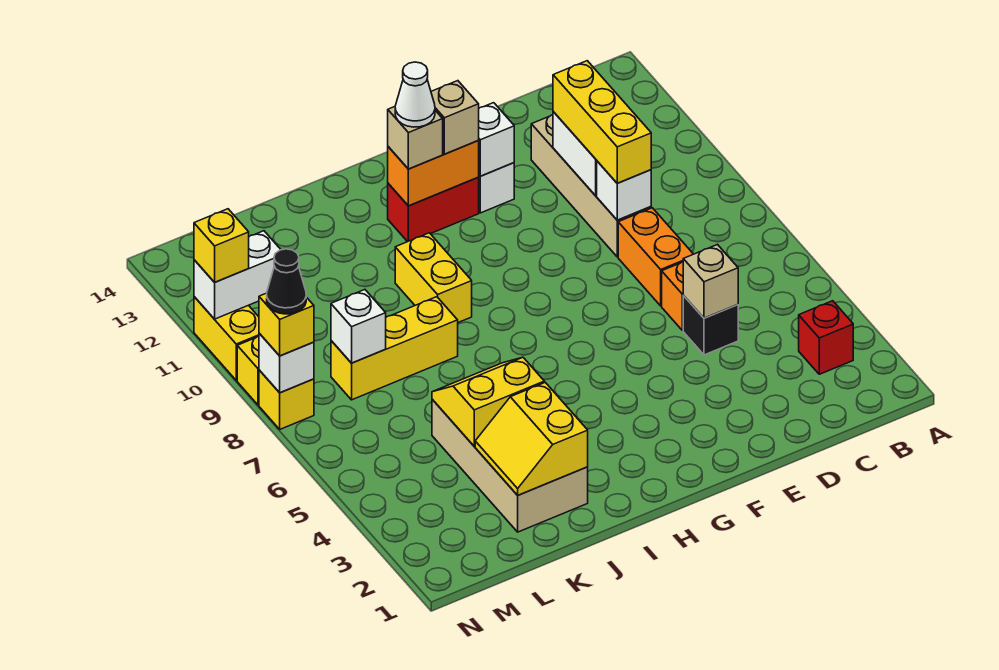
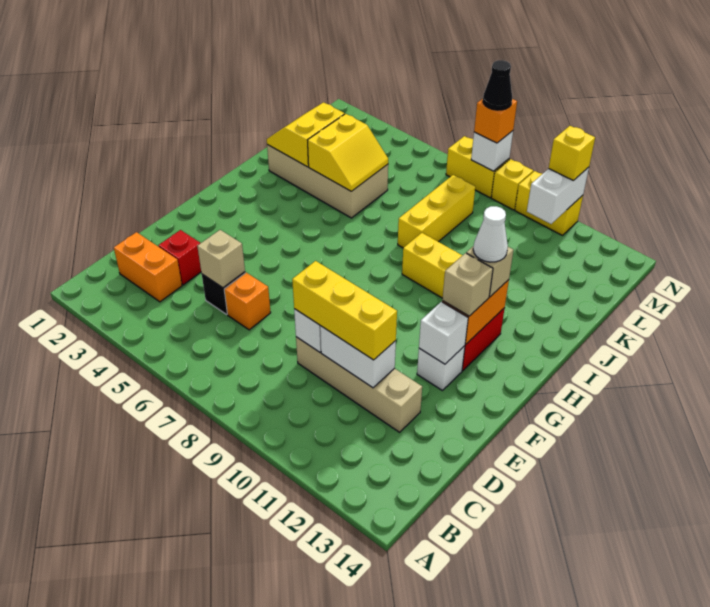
red brick B3 level 1 -> red brick D3 level 1
orange brick D7:D8 level 1 -> orange brick C2:C3 level 1
yellow slope J2:K3 level 2 top J -> yellow slope J2:K3 level 2 top 3
white brick L8 level 2 -> none
yellow brick N8 level 1 -> yellow brick N7:N8 level 1
yellow brick N8 level 3 -> orange brick N8 level 3

